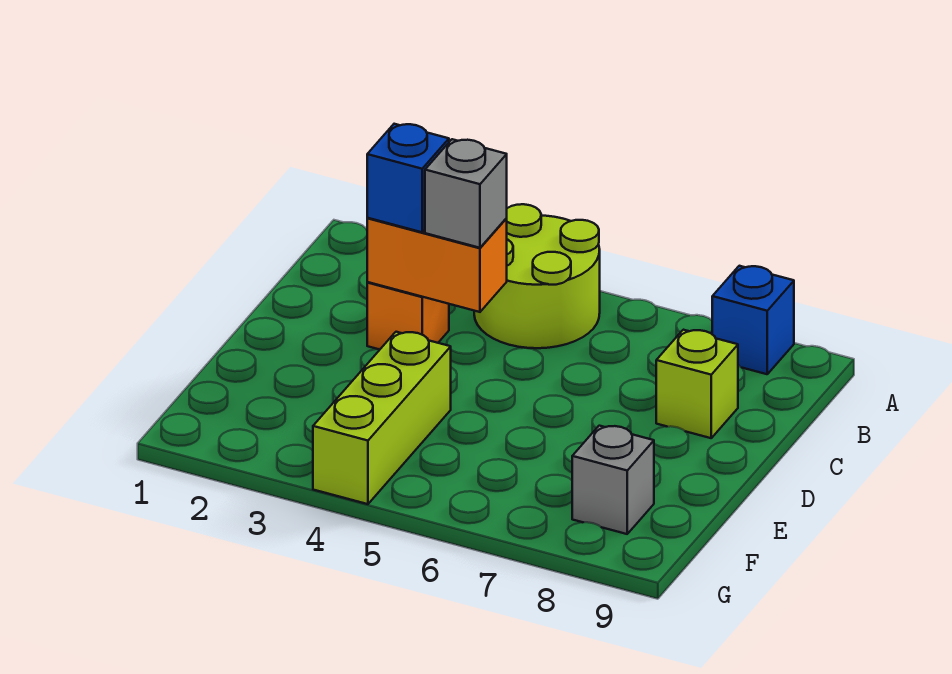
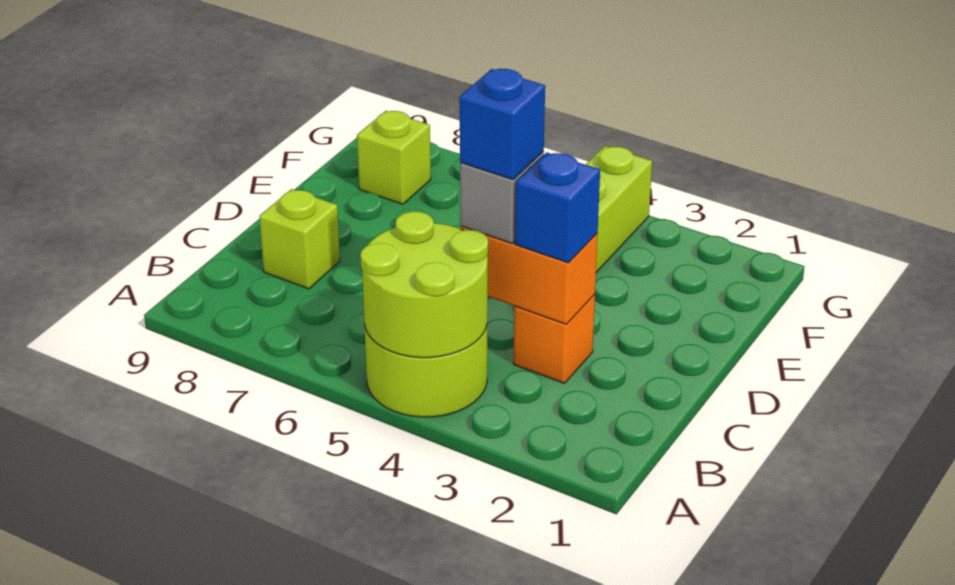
none -> lime round brick A4:B5 level 2
blue brick A8 level 1 -> blue brick C4 level 4
grey brick F8 level 1 -> lime brick F8 level 1

